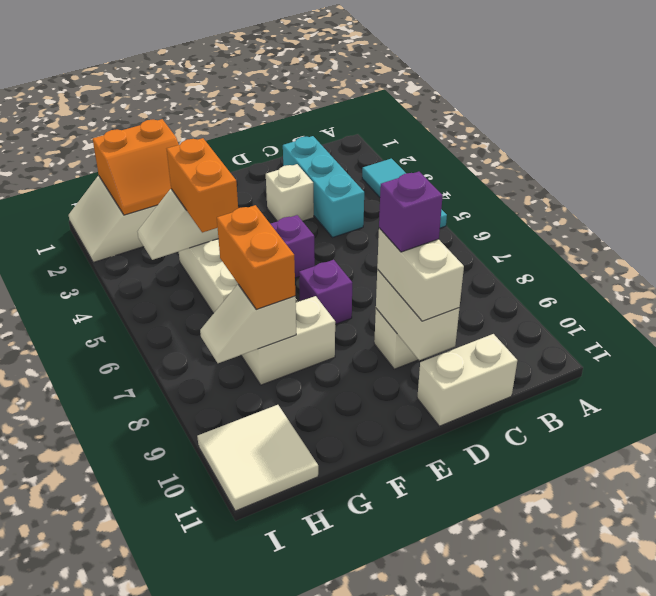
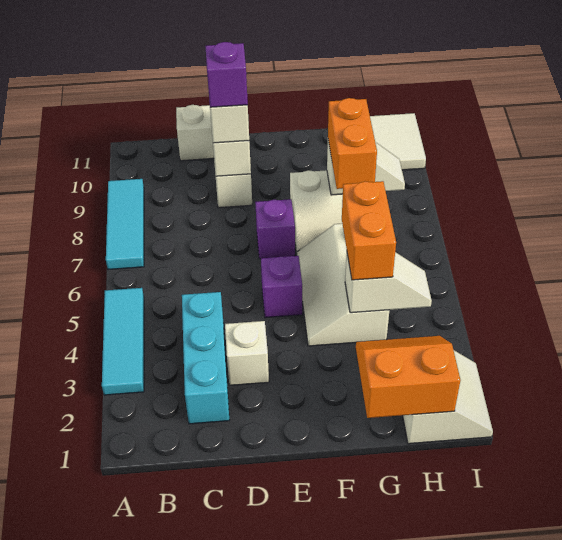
none -> cyan tile A7:A9 level 1

